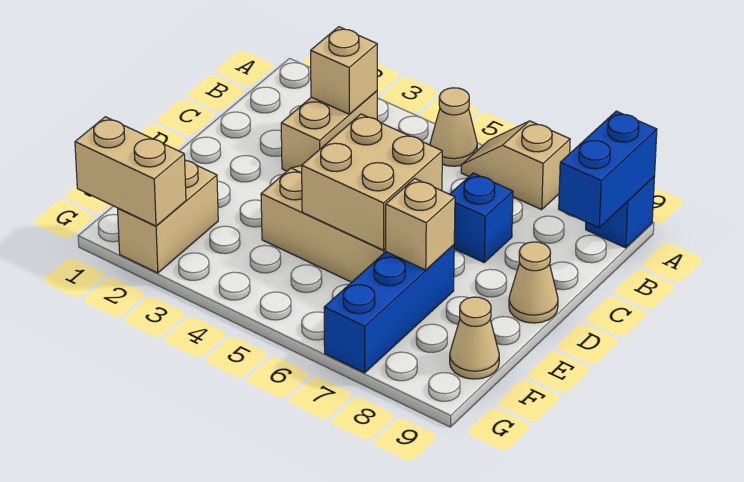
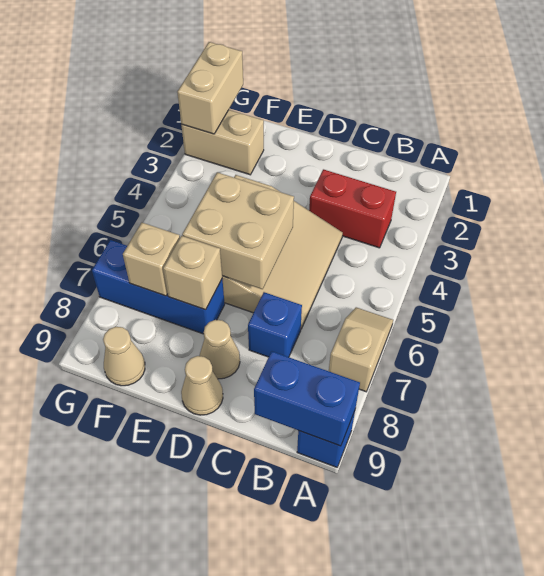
tan cone A5 level 1 -> tan cone D8 level 1
tan brick B3:C3 level 1 -> red brick B3:C3 level 1
tan brick B3 level 2 -> tan brick F7 level 2

